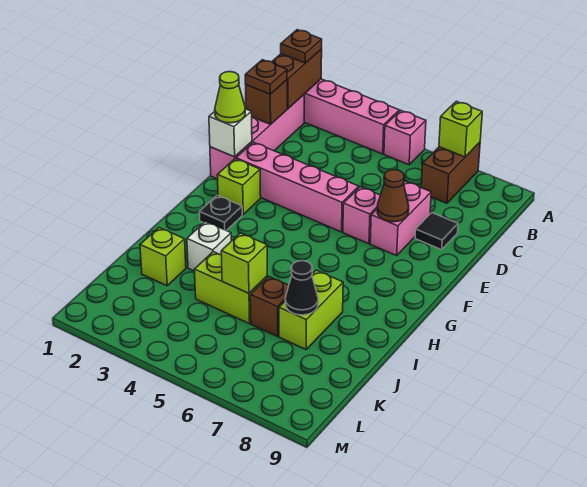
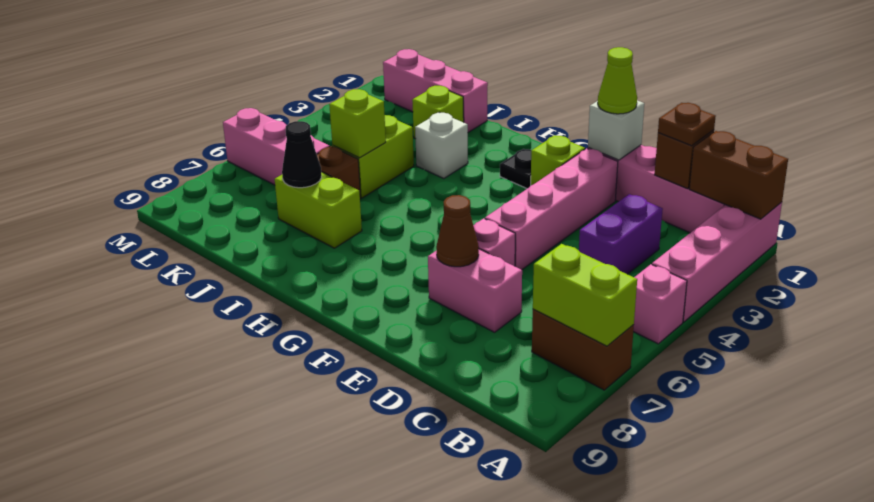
brown plate A1 level 3 -> none
lime brick A7 level 2 -> lime brick A7:B7 level 2
none -> purple brick C3:C4 level 1
black tile D8 level 1 -> none
none -> pink brick J1:L1 level 1
none -> pink brick K6:M6 level 1

